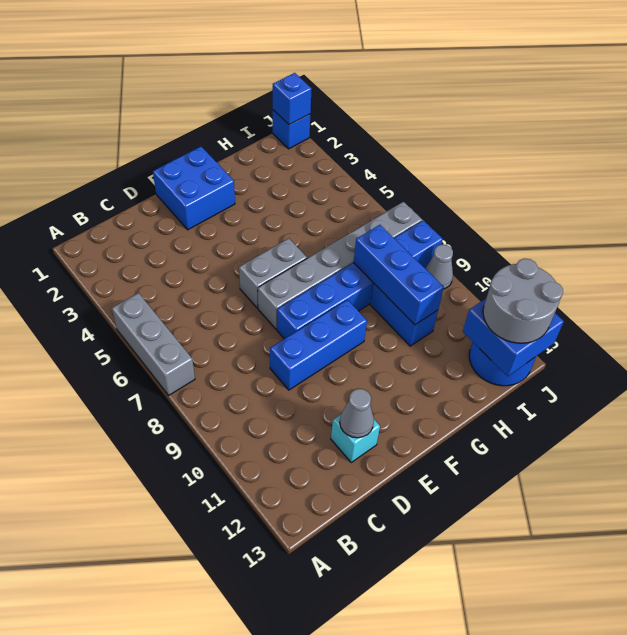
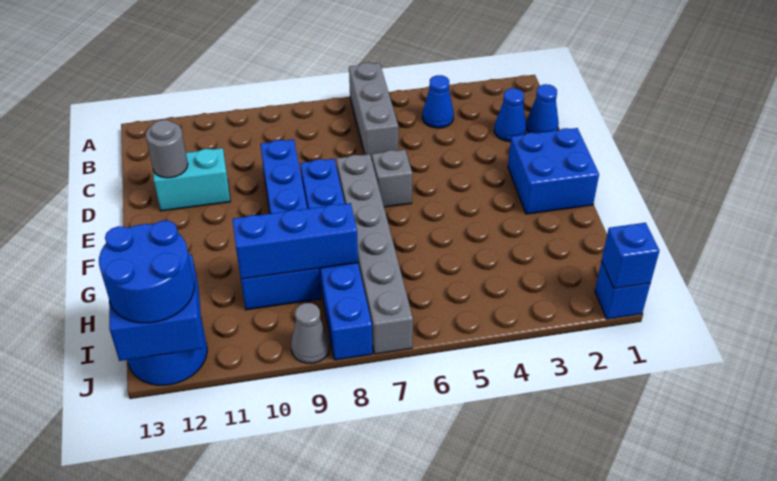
grey brick A5:A7 level 1 -> grey brick A6:C6 level 1
none -> blue cone B4 level 1
none -> blue cone C1 level 1
none -> blue cone C2 level 1
cyan brick D12 level 1 -> cyan brick D11:D12 level 1
grey cone D12 level 2 -> grey round brick D12 level 2
grey brick E6:F6 level 1 -> grey brick E6 level 1
grey round brick I12:J13 level 3 -> blue round brick I12:J13 level 3

